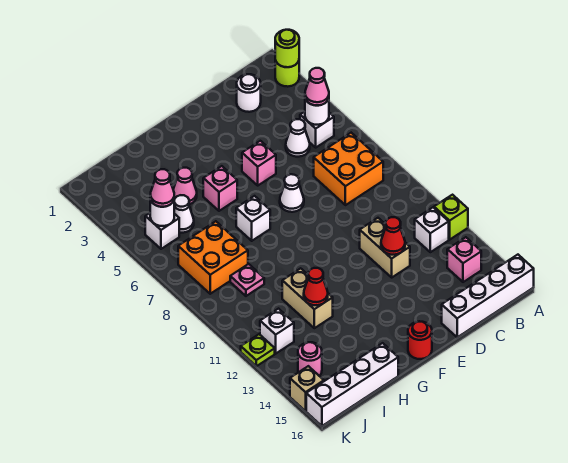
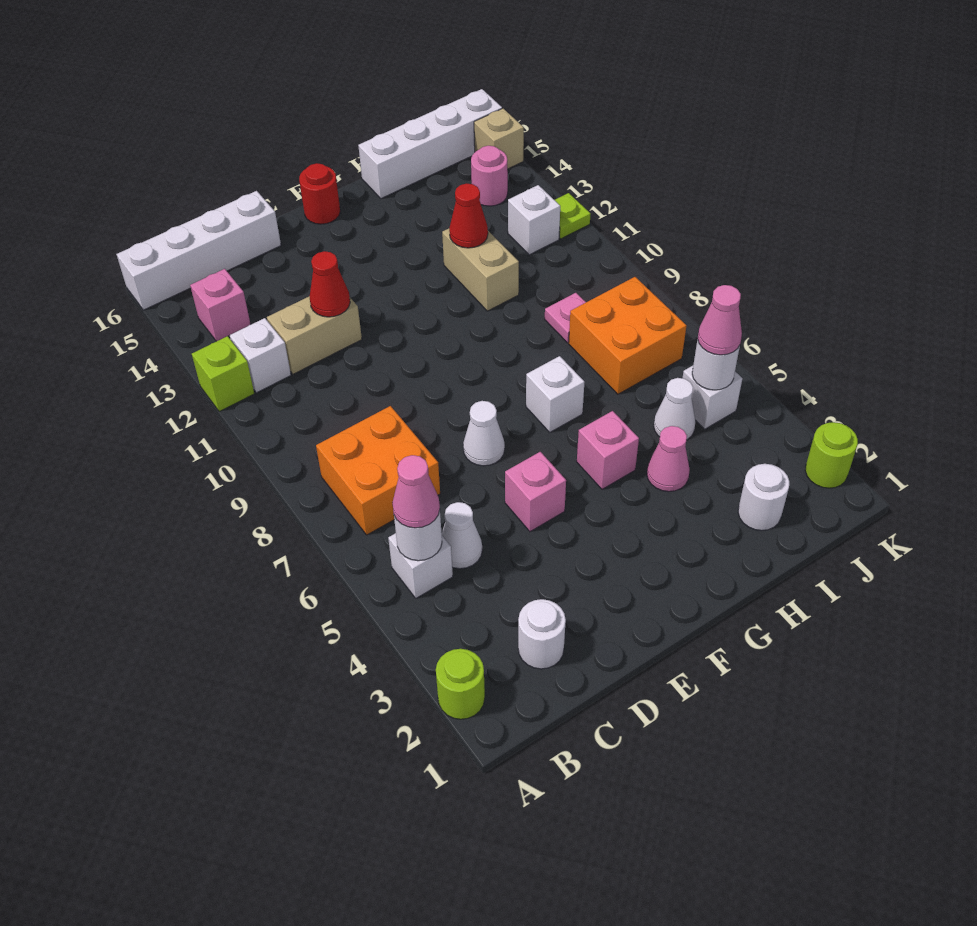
lime round brick A2 level 2 -> lime round brick K2 level 1
tan brick D11:D12 level 1 -> tan brick C12:D12 level 1
none -> white round brick I2 level 1

